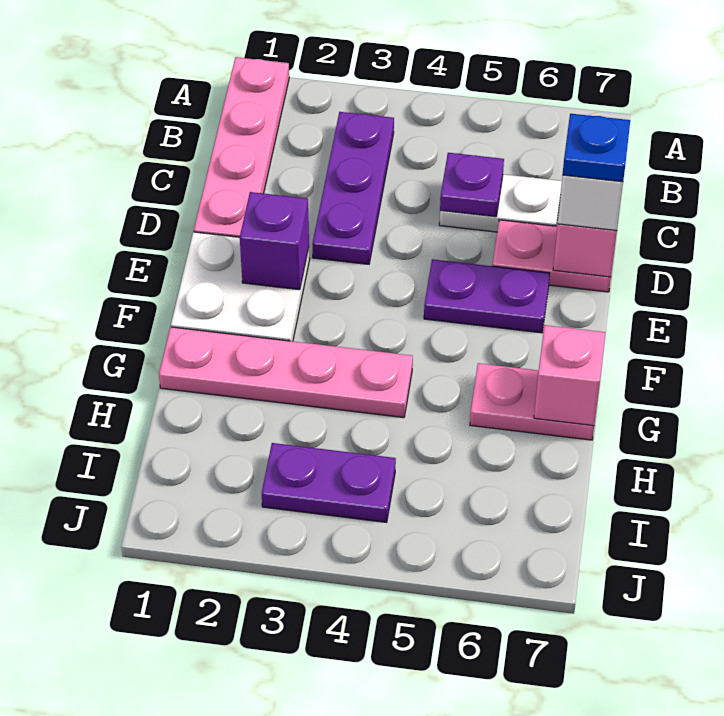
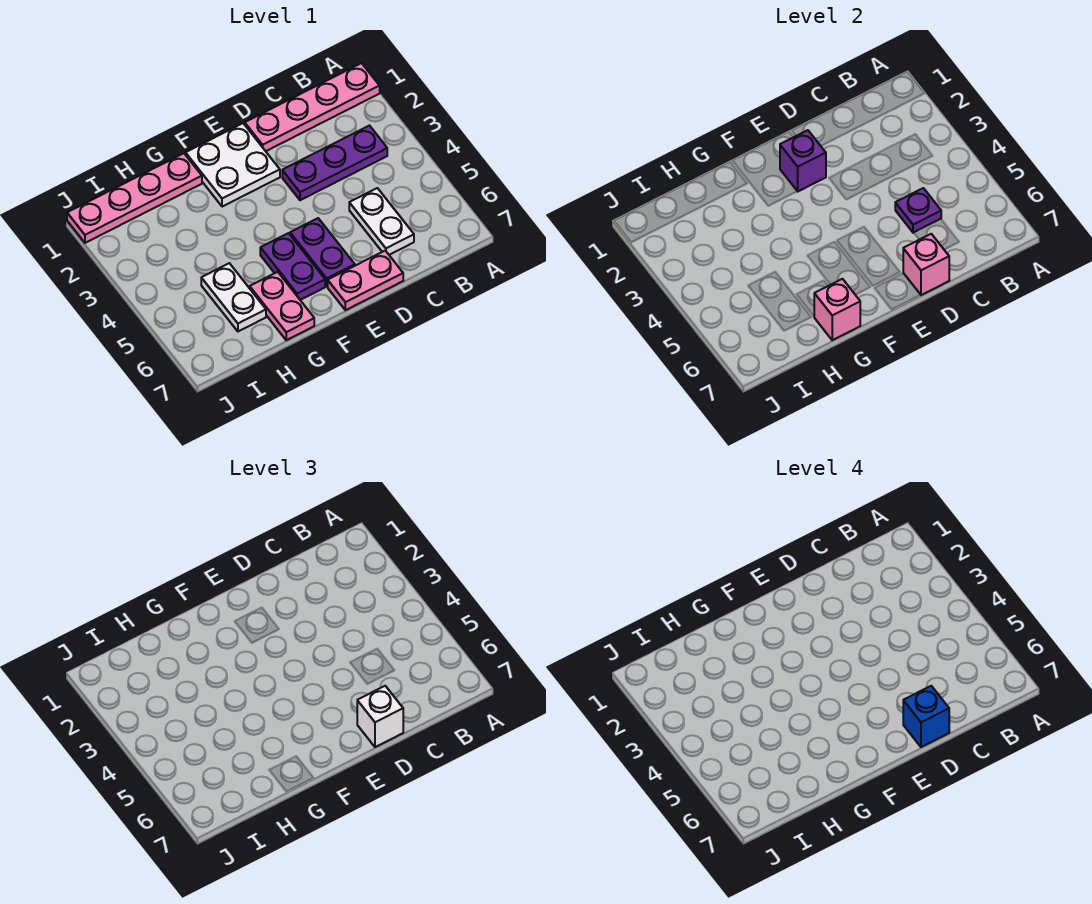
pink plate D6:D7 level 1 -> pink plate D7:E7 level 1
blue plate D7 level 4 -> blue brick D7 level 4
pink plate G1:G4 level 1 -> pink plate G1:J1 level 1
none -> white plate H5:H6 level 1
purple plate I3:I4 level 1 -> purple plate F5:F6 level 1

